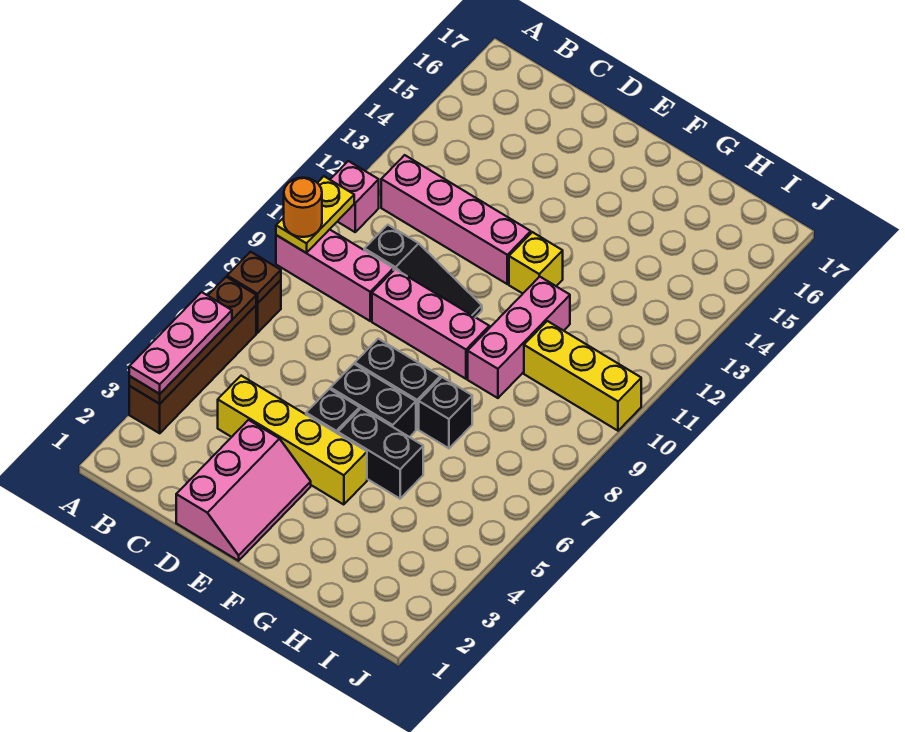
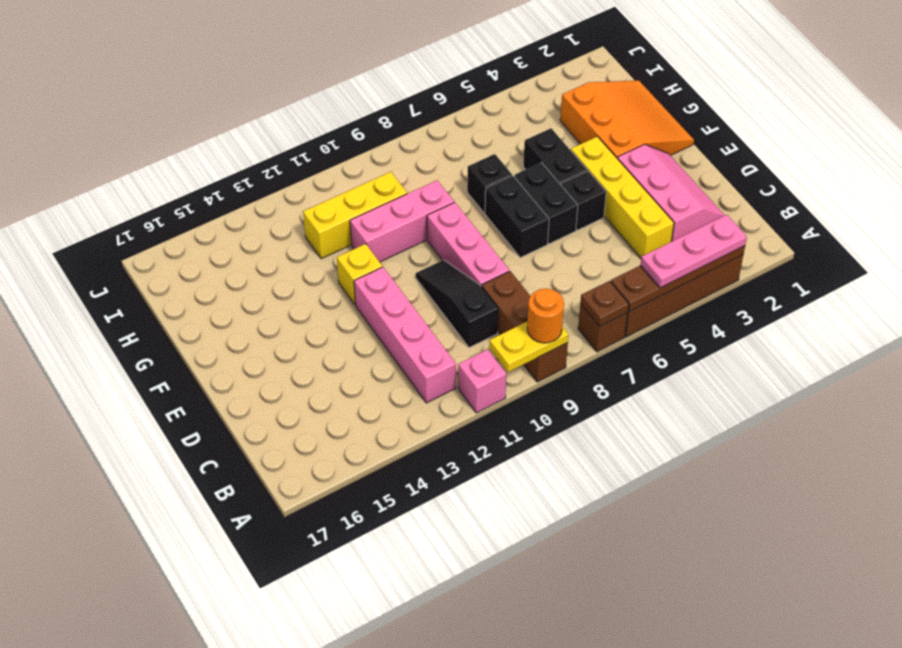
pink brick A9:C9 level 1 -> brown brick A9:C9 level 1
pink slope D1:E3 level 1 top D -> pink slope C2:E3 level 1 top 3
none -> orange slope F1:H3 level 1 top 3
yellow brick H10:J10 level 1 -> yellow brick H10:H12 level 1

